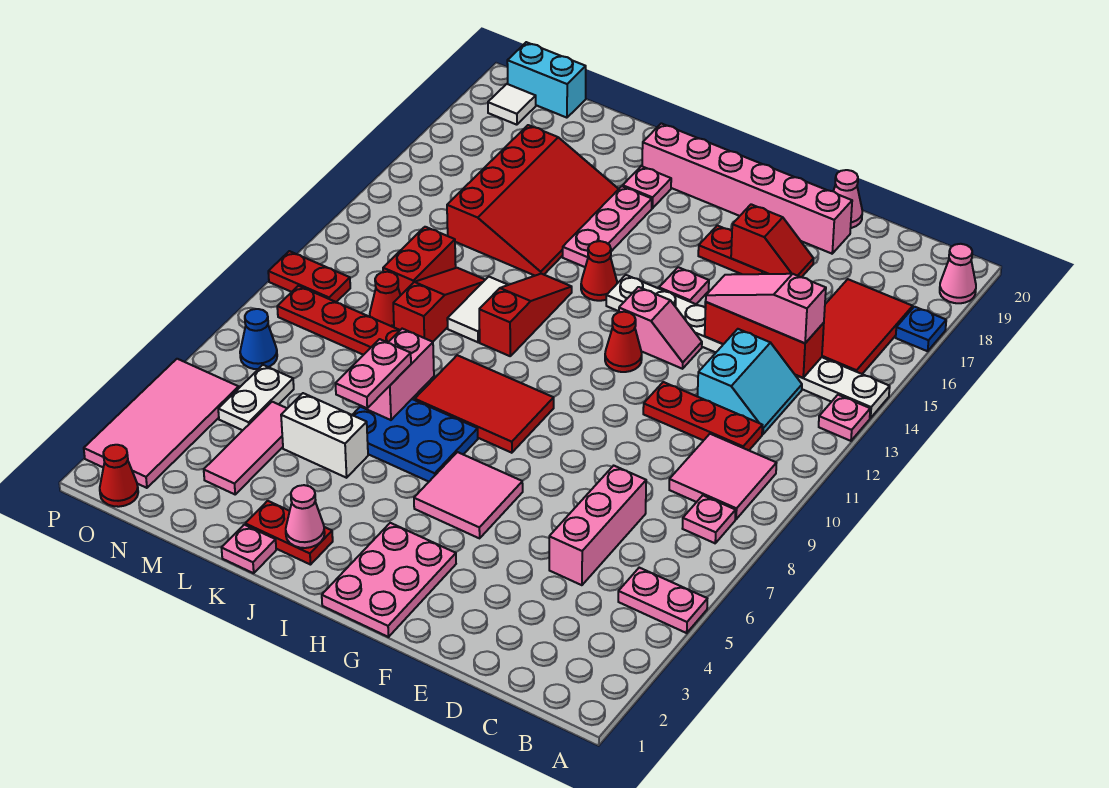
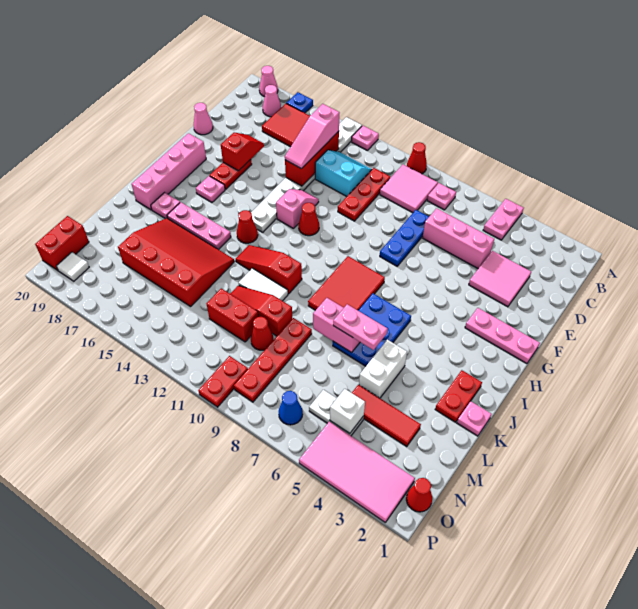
none -> red cone A10 level 1
none -> blue plate D8:F8 level 1
pink brick E19:J19 level 1 -> pink brick G19:J19 level 1
pink plate G1:H3 level 1 -> pink plate G1:G3 level 1
pink tile G5:H6 level 1 -> pink tile D3:E4 level 1
pink plate G15 level 1 -> pink plate H17 level 1
pink cone J2 level 2 -> pink cone B18 level 1
pink tile M3:M5 level 1 -> red tile M3:M5 level 1
none -> white brick N5 level 2
cyan brick N20:O20 level 1 -> red brick N20:O20 level 1

